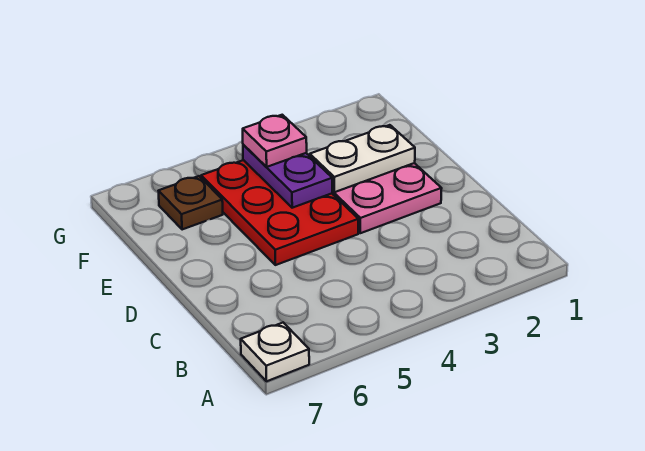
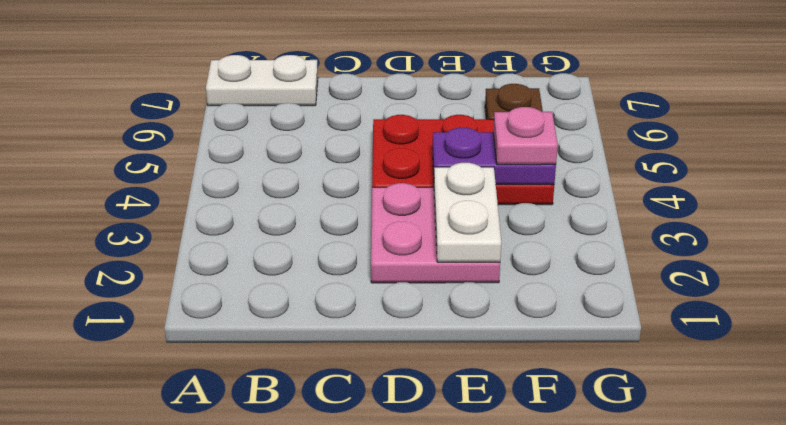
white plate A7 level 1 -> white plate A7:B7 level 1

